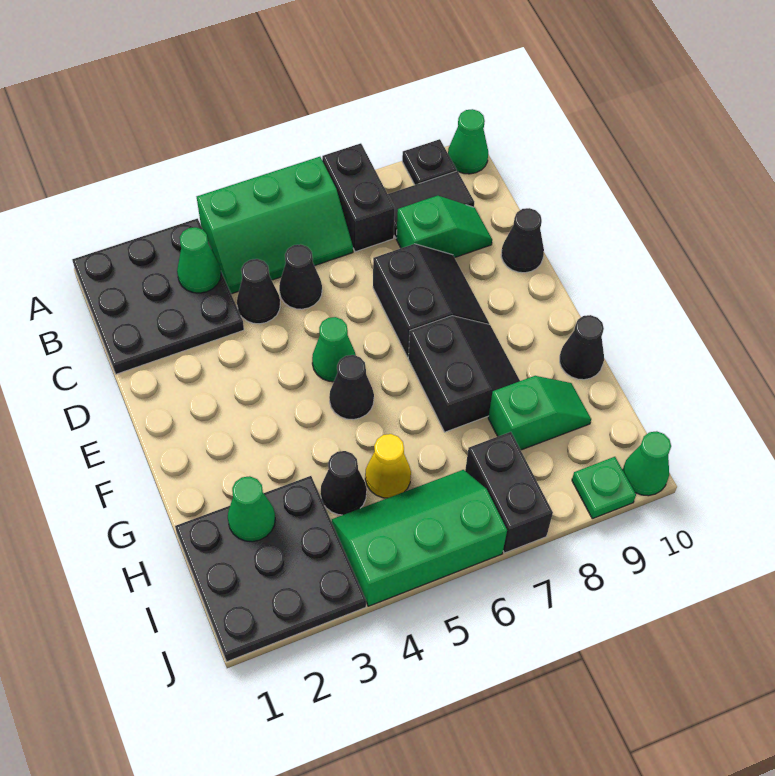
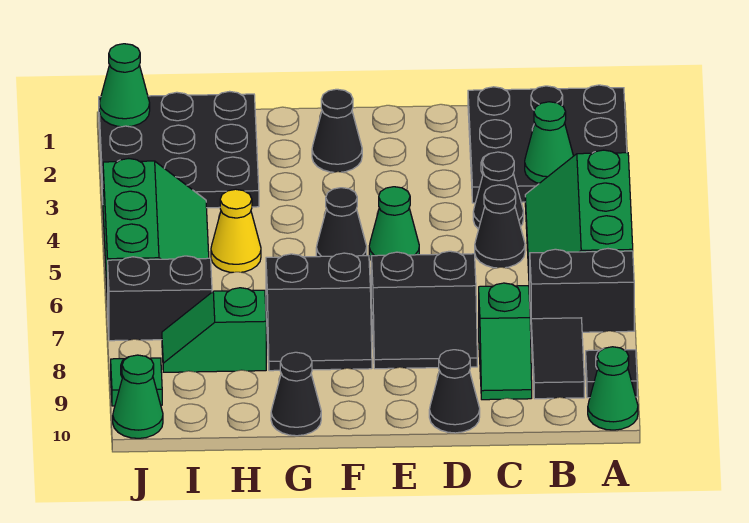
green cone H2 level 2 -> green cone J1 level 2
black cone H4 level 1 -> black cone F2 level 1
green slope H8:H9 level 1 top 8 -> green slope H8:I8 level 1 top H

